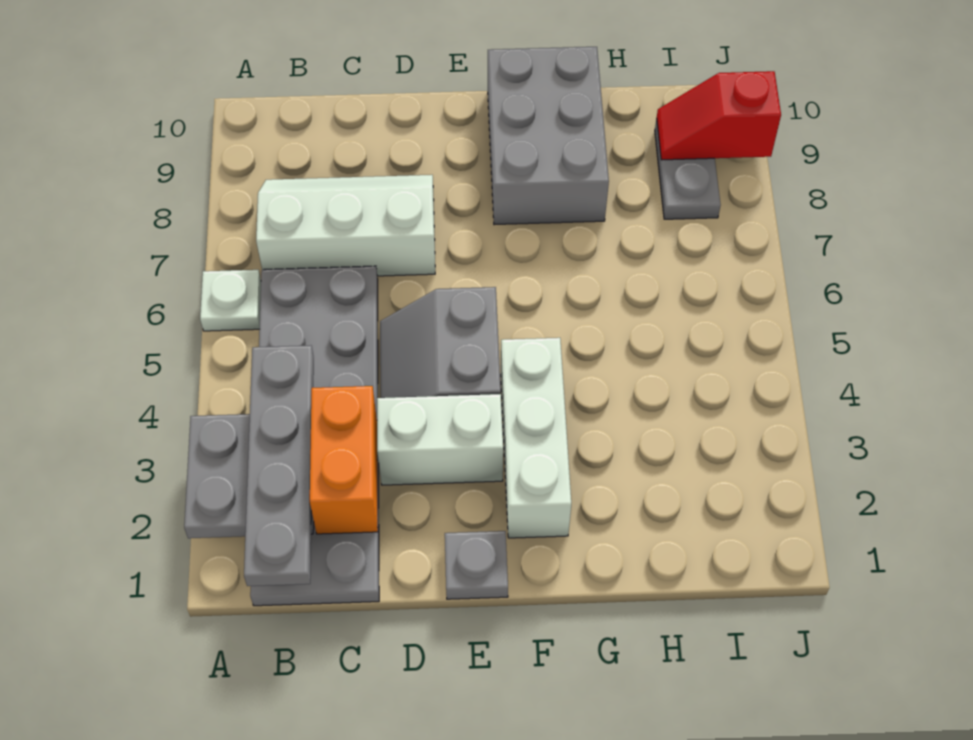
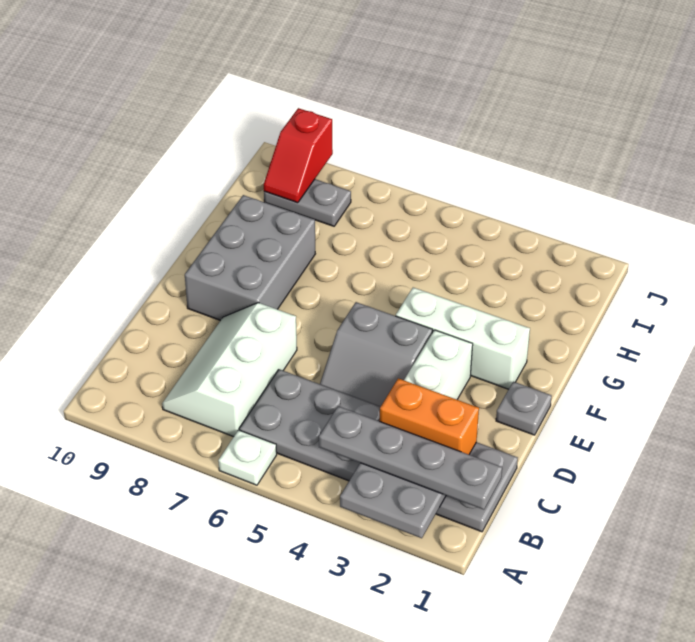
grey brick F8:G10 level 1 -> grey brick E8:G9 level 1

